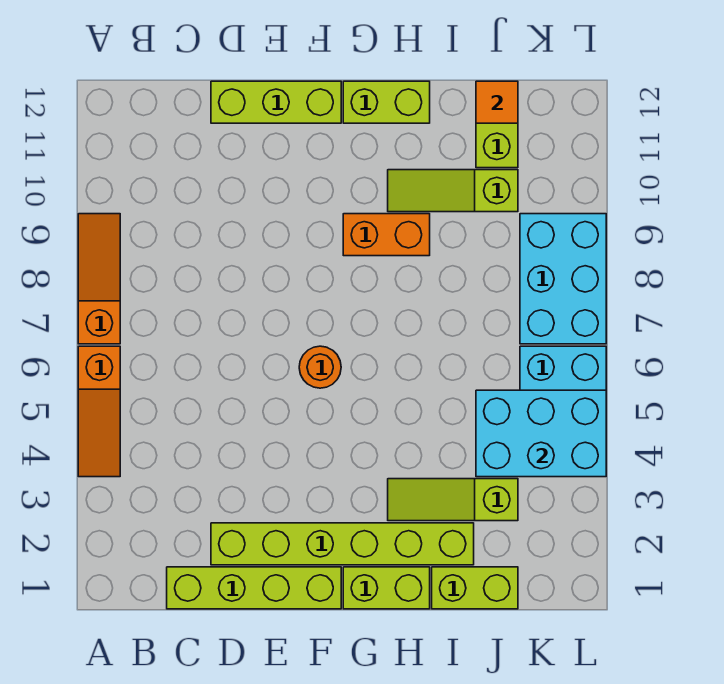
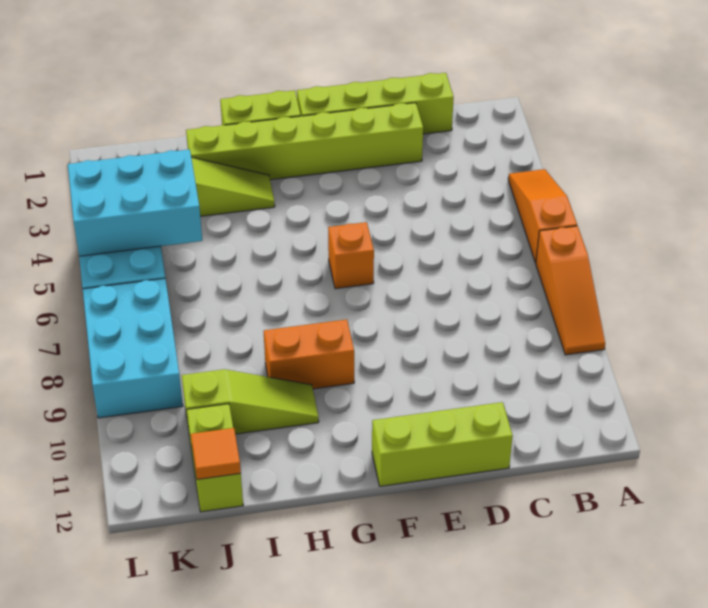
orange round brick F6 level 1 -> orange brick F6 level 1
lime brick G12:H12 level 1 -> none
lime brick I1:J1 level 1 -> none

